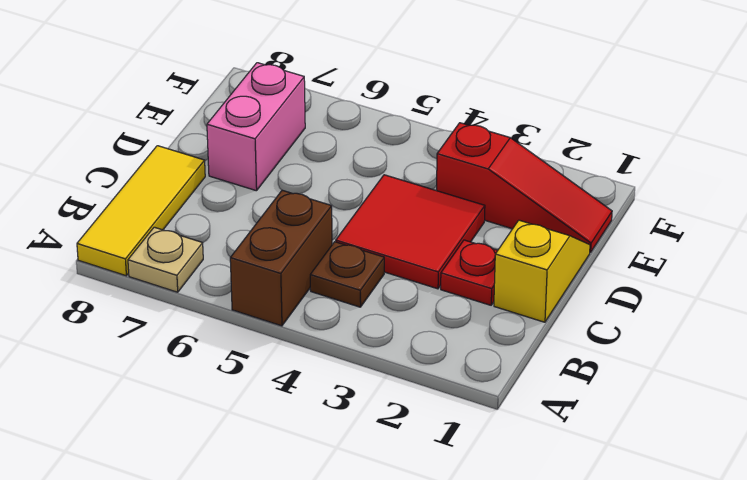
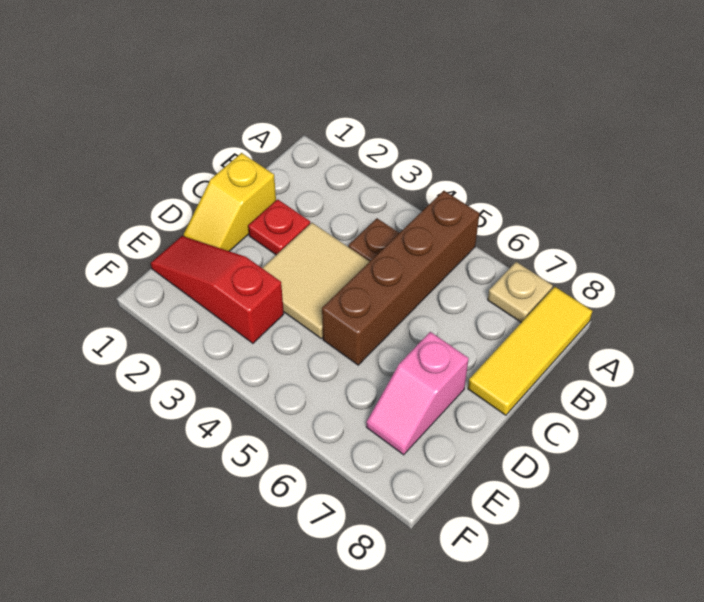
brown brick A5:B5 level 1 -> brown brick A5:D5 level 1
red tile C3:D4 level 1 -> tan tile C3:D4 level 1
pink brick D7:E7 level 1 -> pink slope D7:E7 level 1 top D

